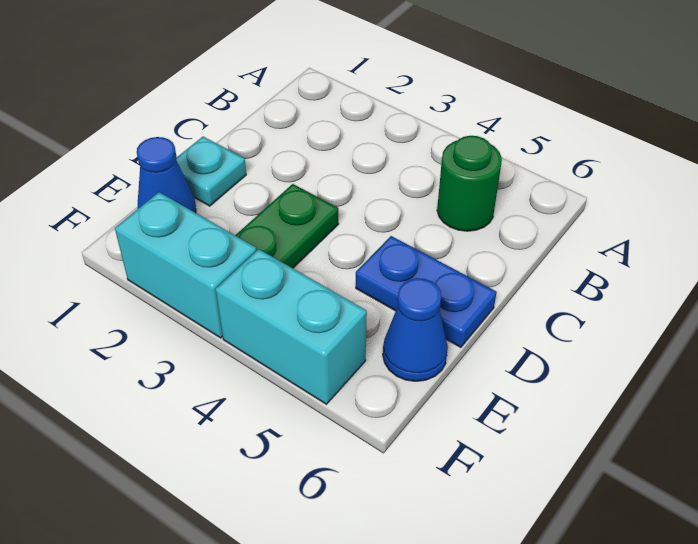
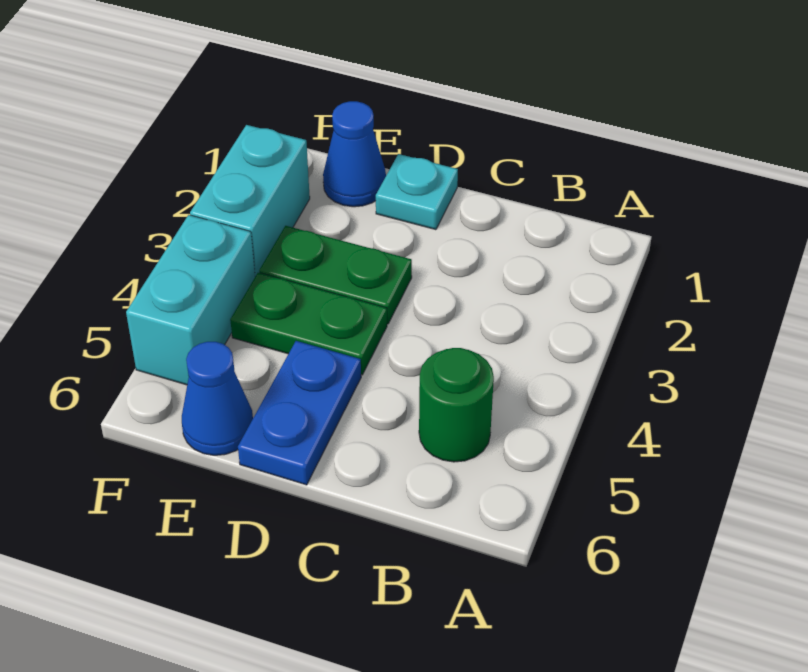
none -> green plate D4:E4 level 1

